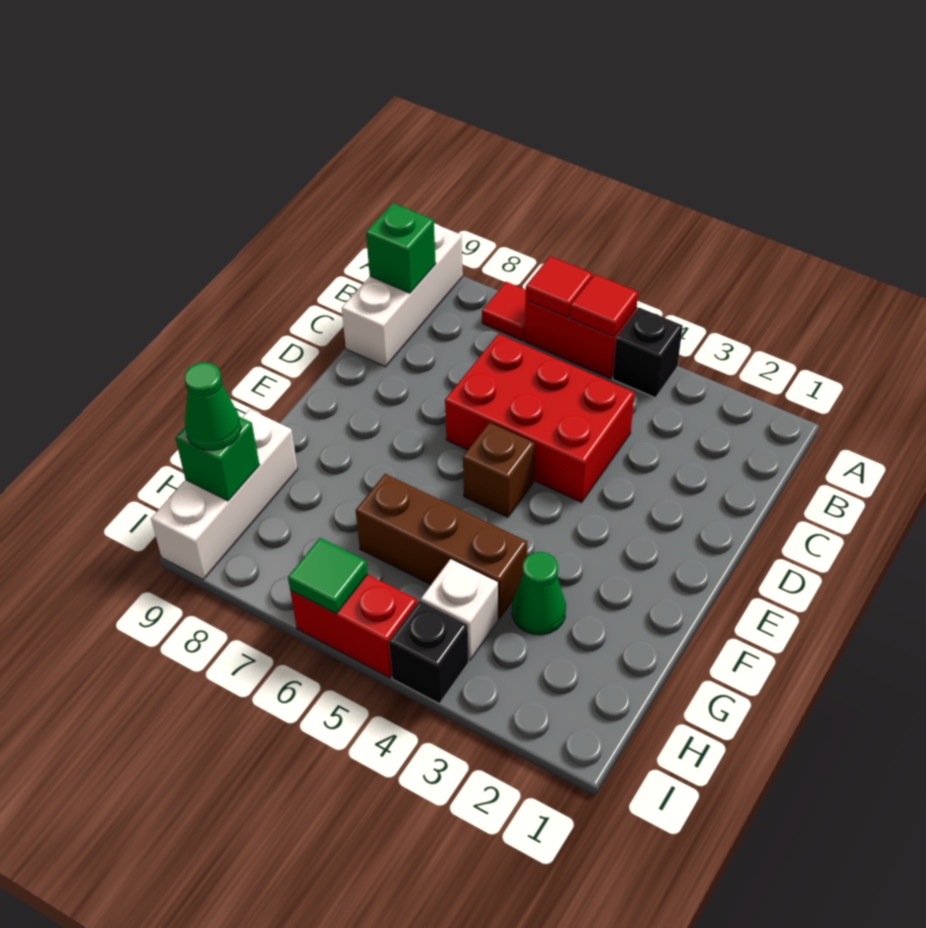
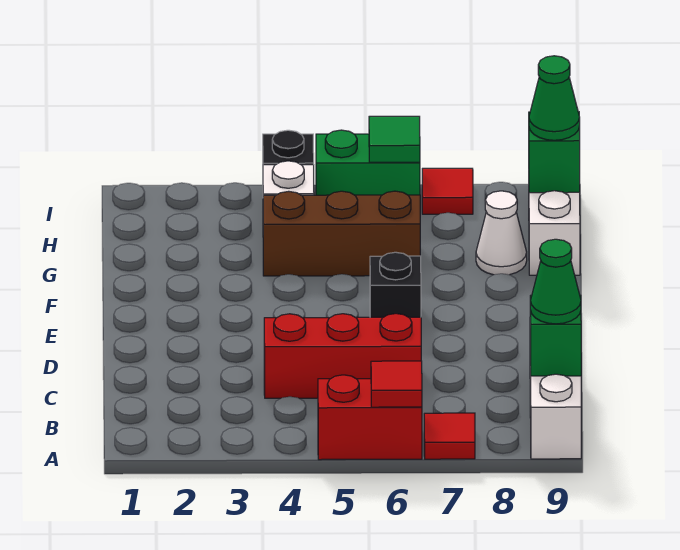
black brick A4 level 1 -> black brick E6 level 1
red tile A5 level 2 -> red tile I7 level 1
red brick C4:D6 level 1 -> red brick C4:C6 level 1
brown brick E5 level 1 -> none
green cone G3 level 1 -> green cone B9 level 3
none -> white cone G8 level 1
red brick I5:I6 level 1 -> green brick I5:I6 level 1

